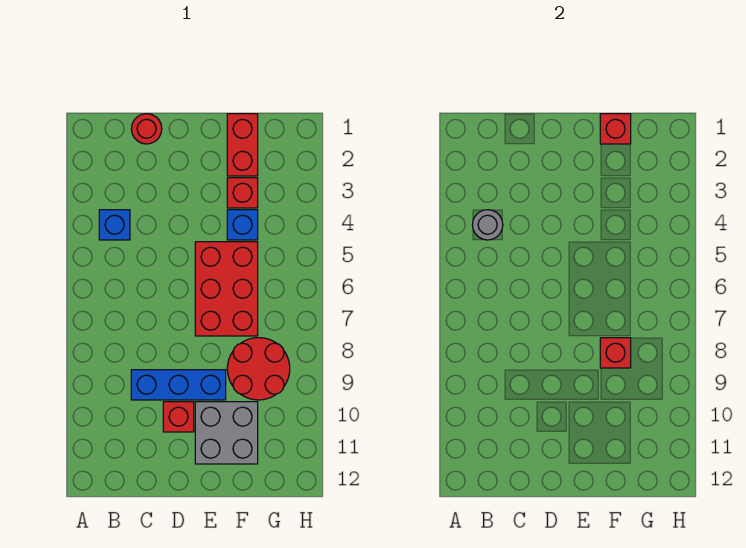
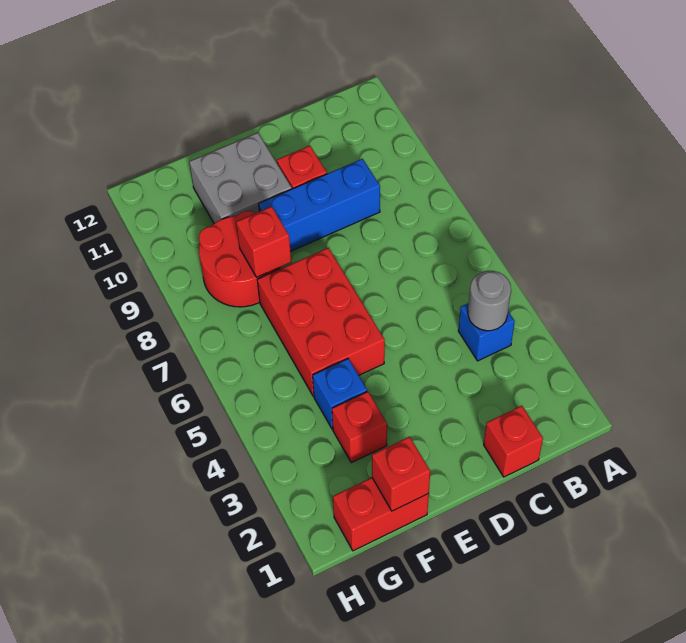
red round brick C1 level 1 -> red brick C1 level 1
red brick F1:F2 level 1 -> red brick F1:G1 level 1

